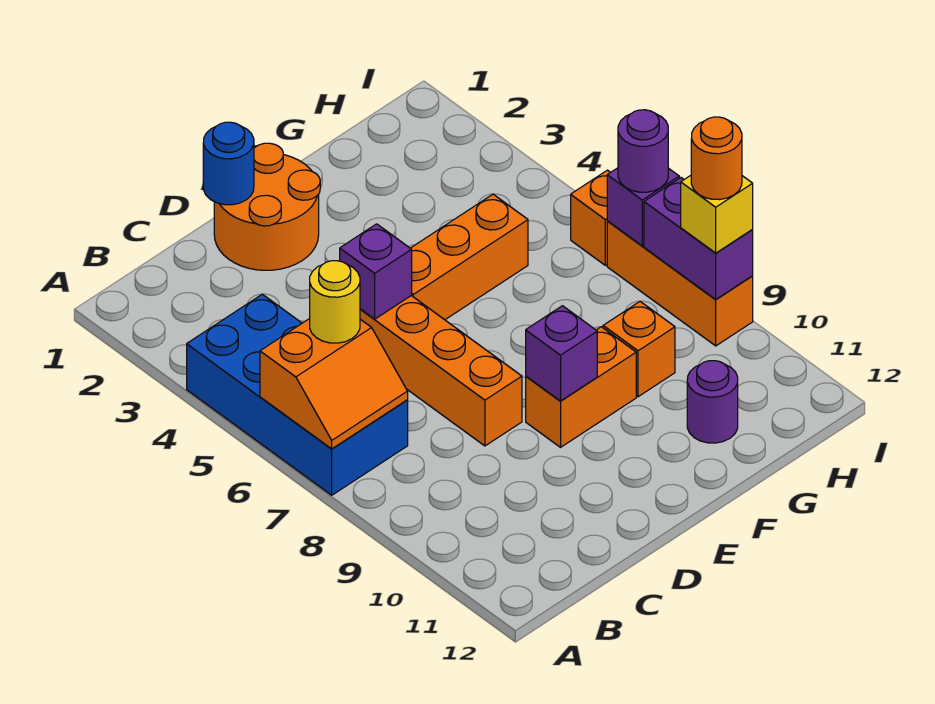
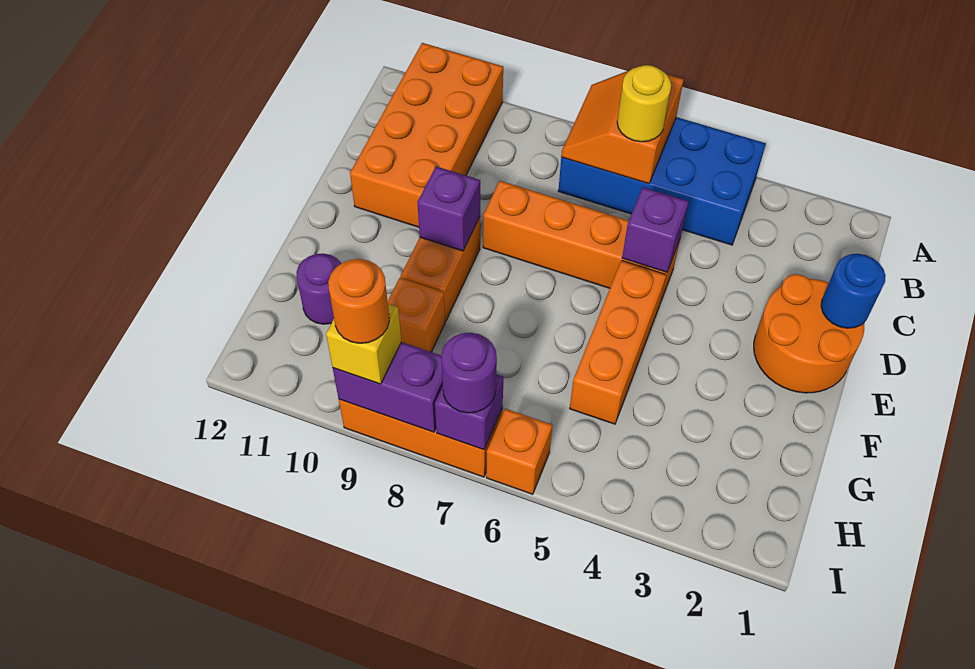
none -> orange brick A10:D11 level 1

